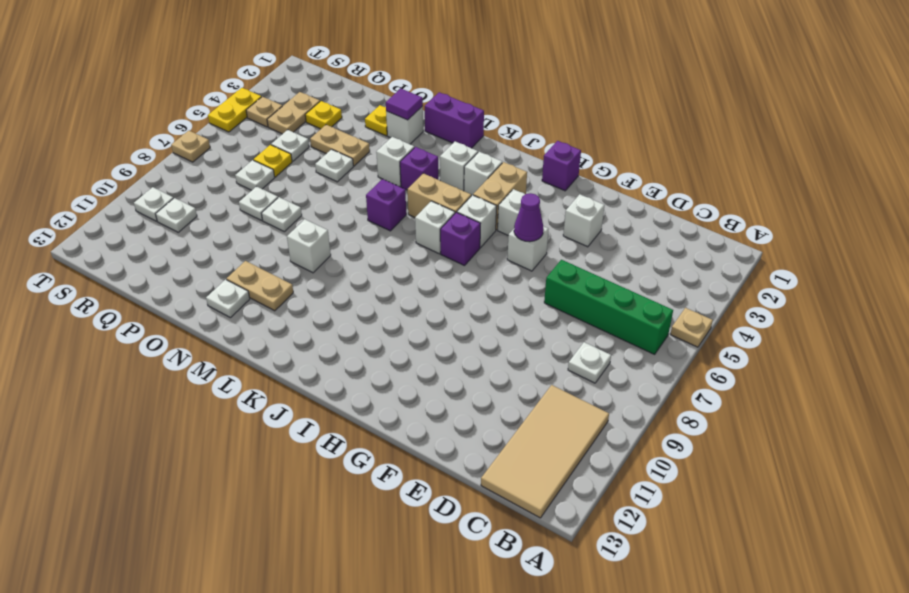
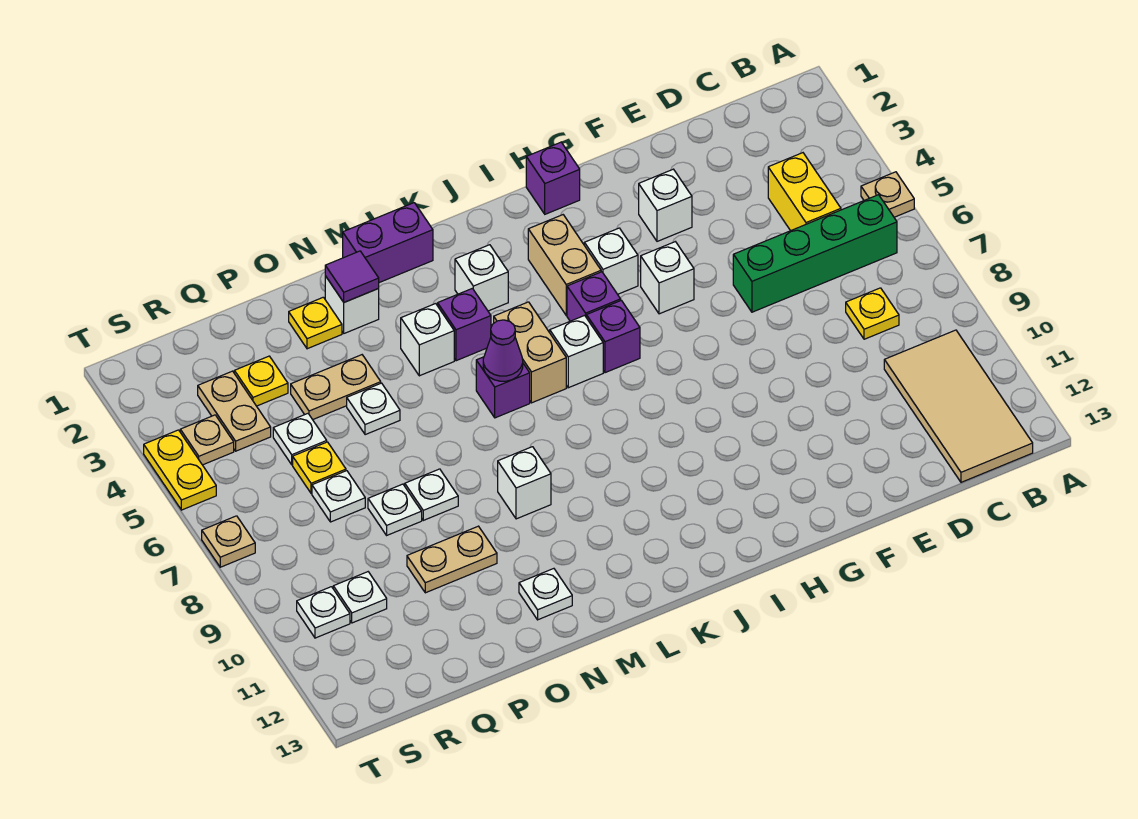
none -> yellow brick C4:C5 level 1
white plate C8 level 1 -> yellow plate C8 level 1
purple cone G5 level 2 -> purple cone L6 level 2
white brick I5 level 1 -> purple brick I5 level 1
white brick J3 level 1 -> none
tan brick J5:K5 level 1 -> tan brick K5:K6 level 1
tan plate M11:N11 level 1 -> tan plate O10:P10 level 1

